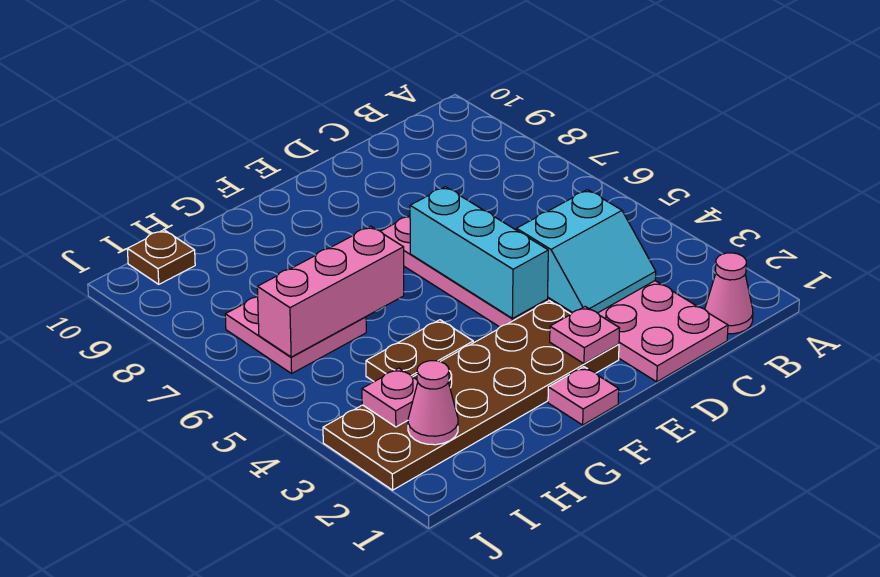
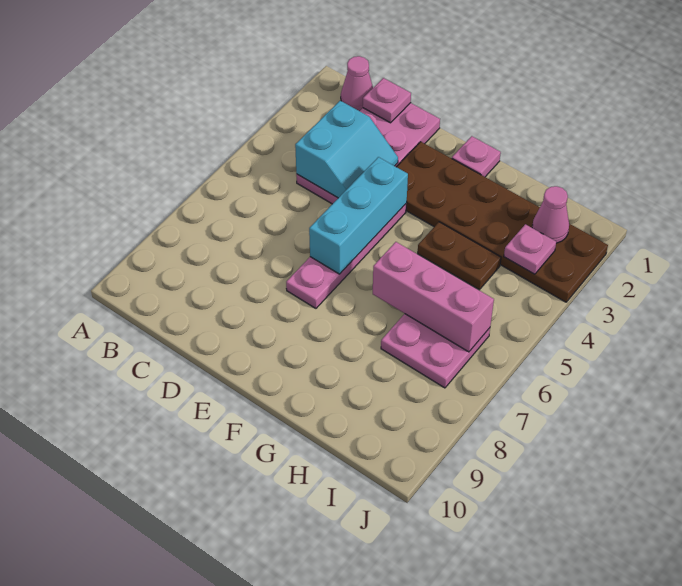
cyan slope C3:D4 level 2 top 4 -> cyan slope C3:D4 level 2 top C
pink plate E2 level 2 -> pink plate C1 level 2
brown plate I10 level 1 -> none

